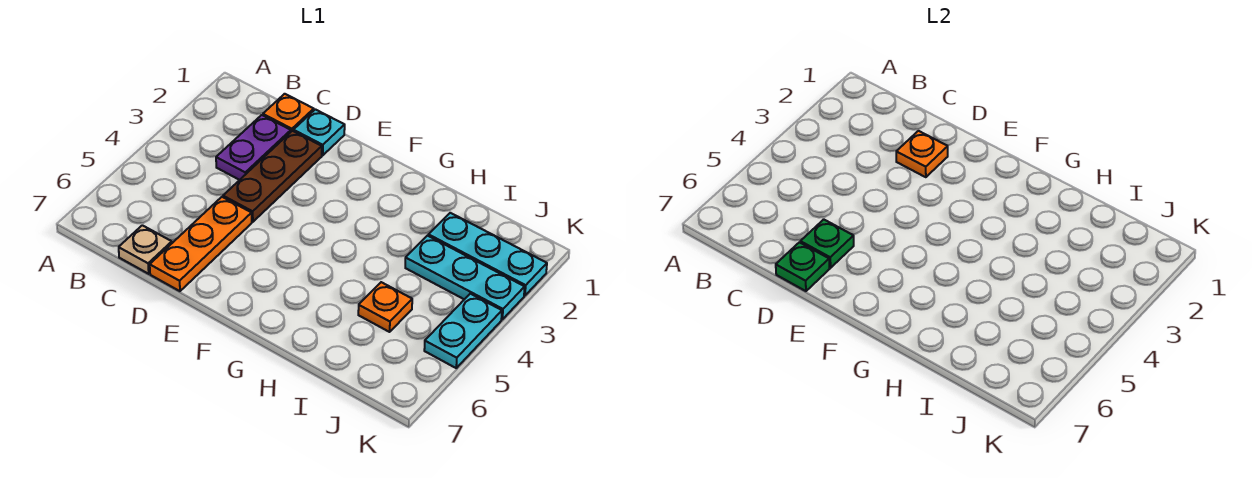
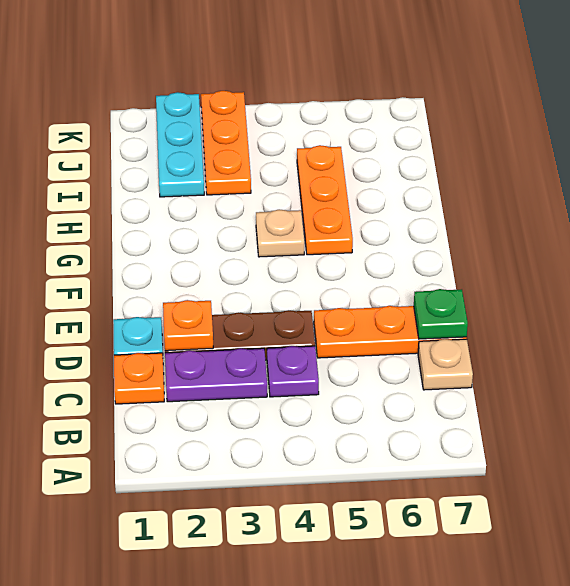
none -> purple plate C4 level 1
green plate D6 level 2 -> none
none -> tan plate G4 level 1
cyan plate I3:K3 level 1 -> orange plate I3:K3 level 1
orange plate I5 level 1 -> orange plate G5:I5 level 1
cyan plate K4:K5 level 1 -> none

